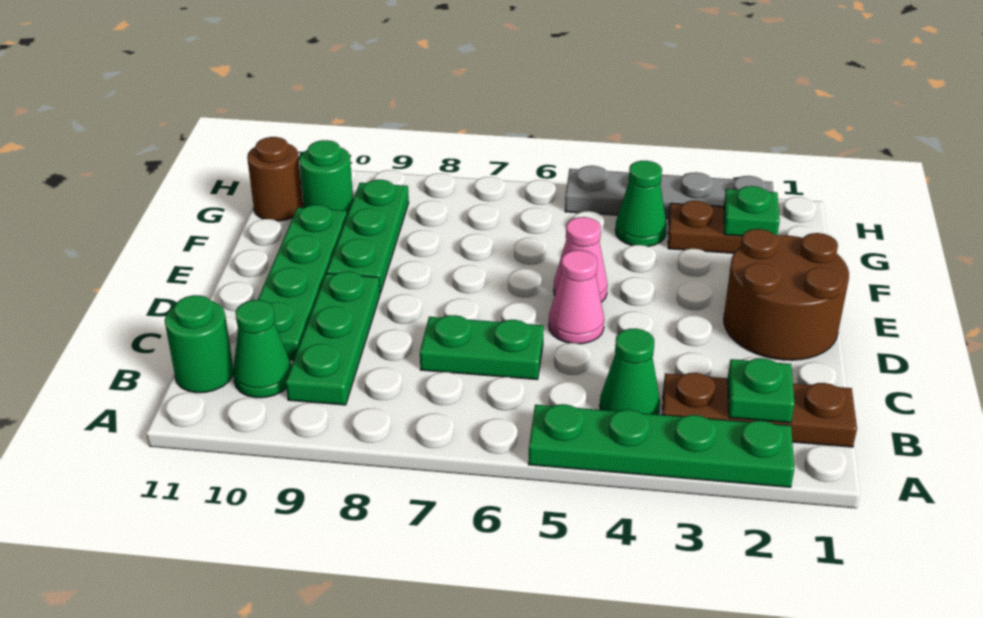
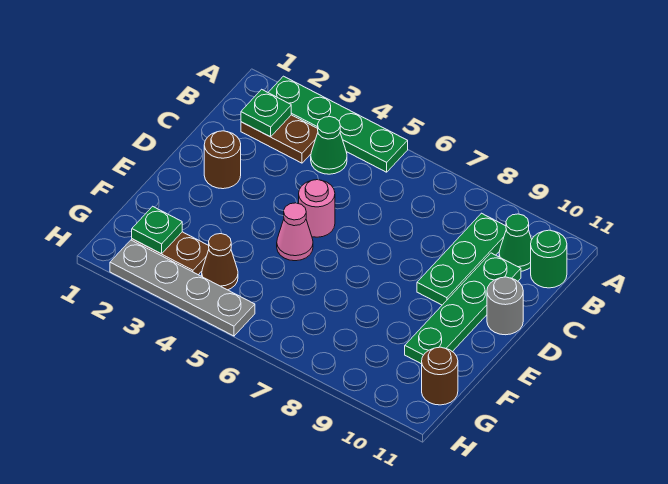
brown plate B1:B3 level 1 -> brown plate B2:B3 level 1
green plate C6:C7 level 1 -> none
brown round brick D1:E2 level 1 -> brown round brick D2 level 1
pink cone D5 level 1 -> pink round brick D5 level 1
none -> grey round brick D11 level 1
green plate E9:G9 level 1 -> none
green cone G4 level 1 -> brown cone G4 level 1
green round brick G10 level 1 -> none

